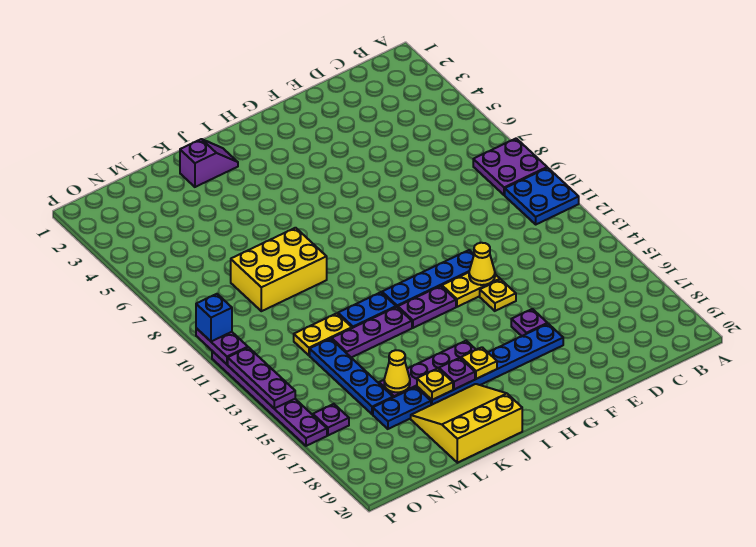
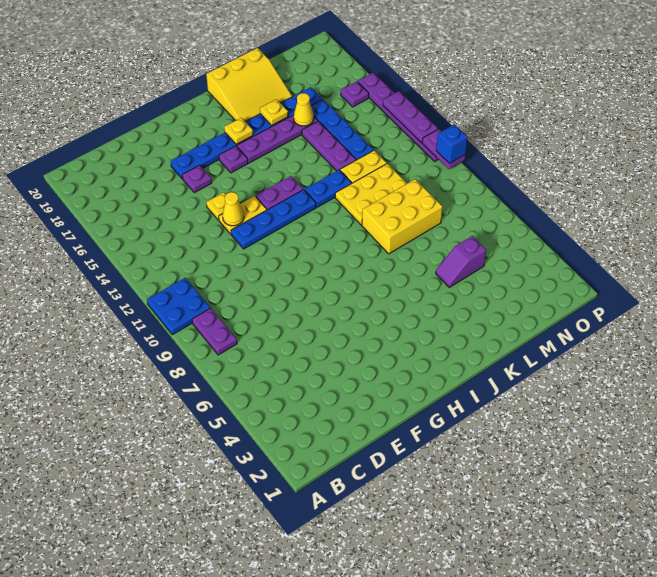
purple plate A8:B9 level 1 -> purple plate B8:B9 level 1
purple slope J2:K2 level 1 top K -> purple slope L5:M5 level 1 top M
purple plate J13:L13 level 1 -> purple plate L13:L15 level 1
purple plate J17 level 2 -> purple plate H16 level 1
none -> yellow plate K10:M11 level 1

